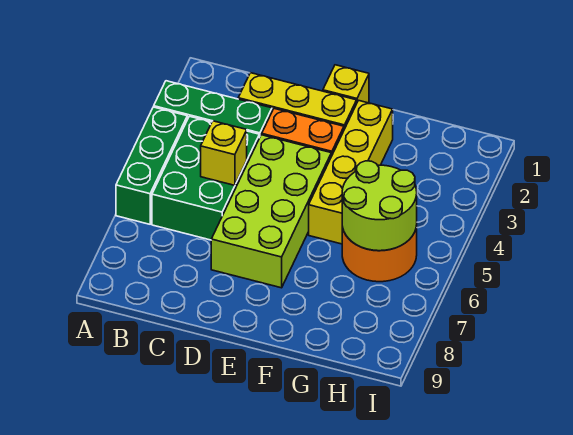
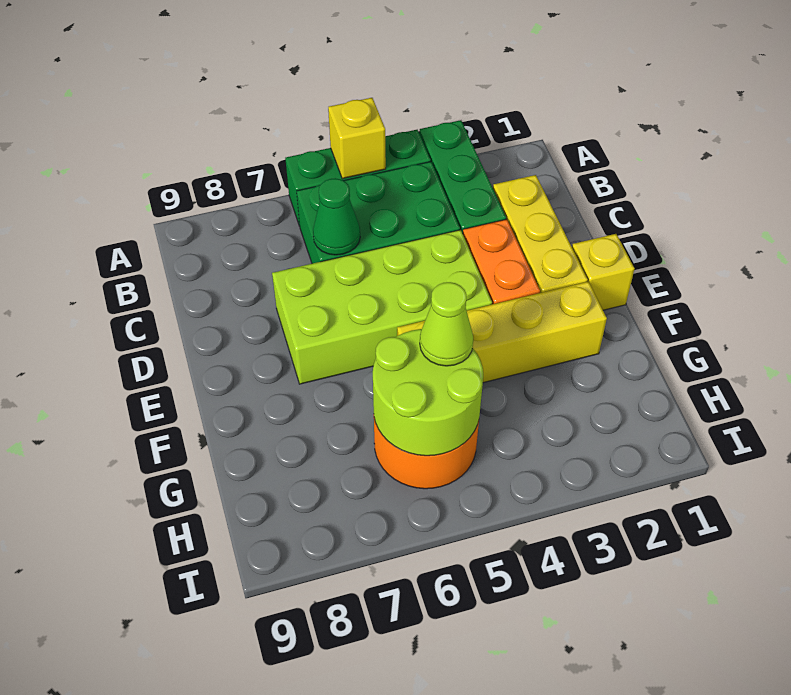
yellow brick C5 level 2 -> yellow brick A5 level 2
none -> green cone C6 level 2
none -> lime cone G5 level 3

